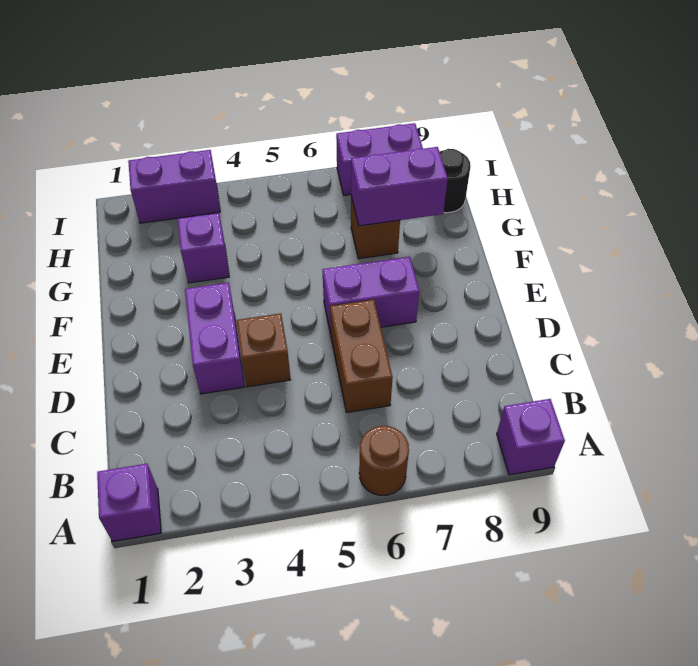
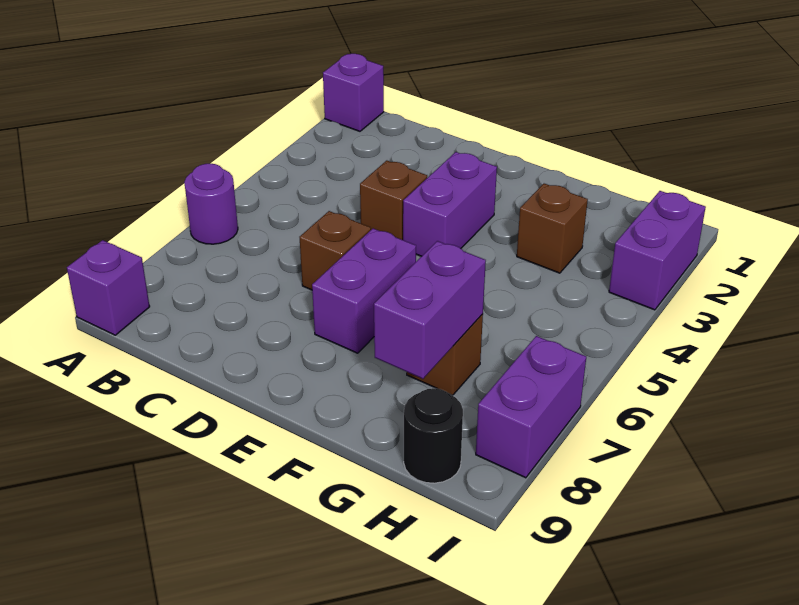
brown round brick A6 level 1 -> purple round brick A6 level 1
brown brick C6:D6 level 1 -> brown brick D6 level 1
purple brick D3:E3 level 1 -> purple brick E3:E4 level 1
purple brick G3 level 1 -> brown brick G3 level 1

